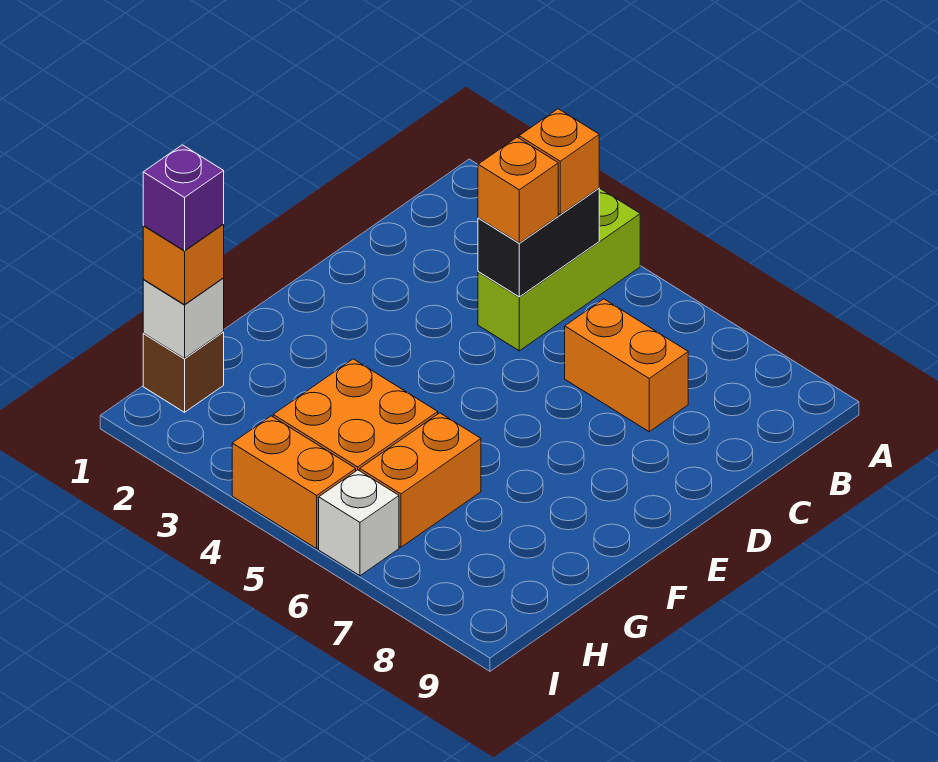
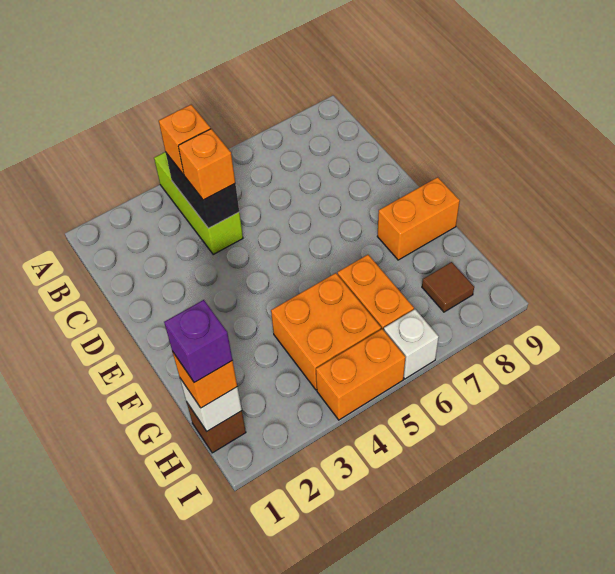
orange brick C6:C7 level 1 -> orange brick F8:F9 level 1
none -> brown tile H8 level 1

